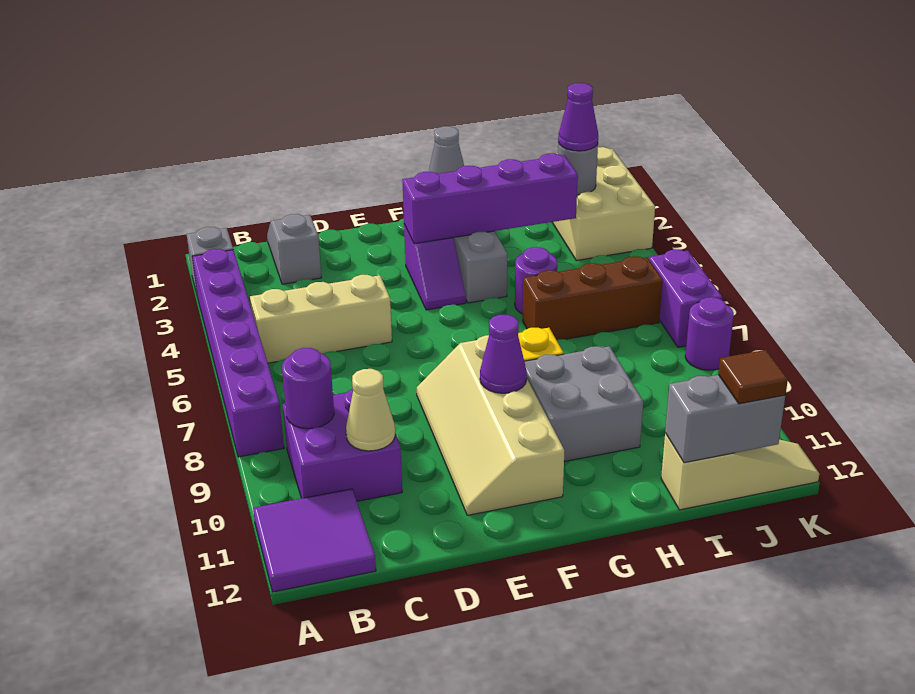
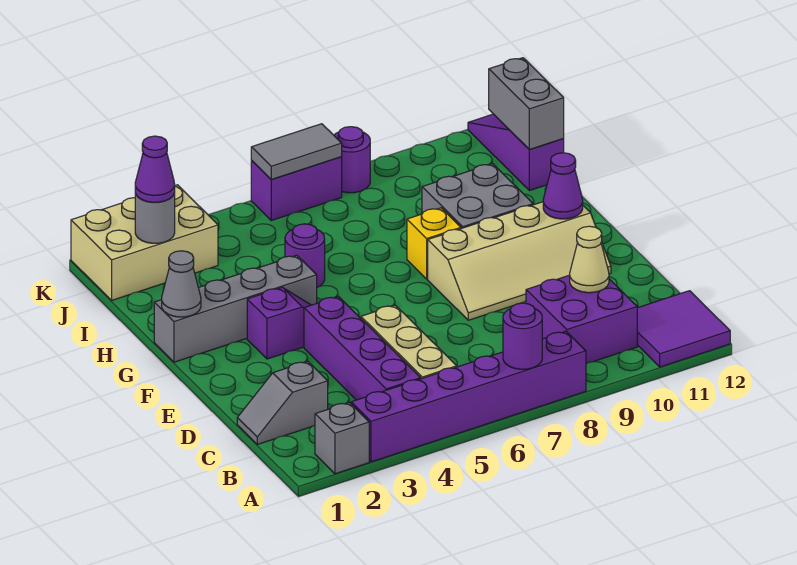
purple round brick B9 level 2 -> purple round brick A7 level 2
purple brick F3:I3 level 2 -> purple brick B4:E4 level 1
purple cone F9 level 2 -> purple cone F11 level 2
brown brick H6:J6 level 1 -> none
tan slope I12:K12 level 1 top I -> purple slope I12:K12 level 1 top I
brown tile J12 level 3 -> none
none -> grey tile K6:K7 level 2

